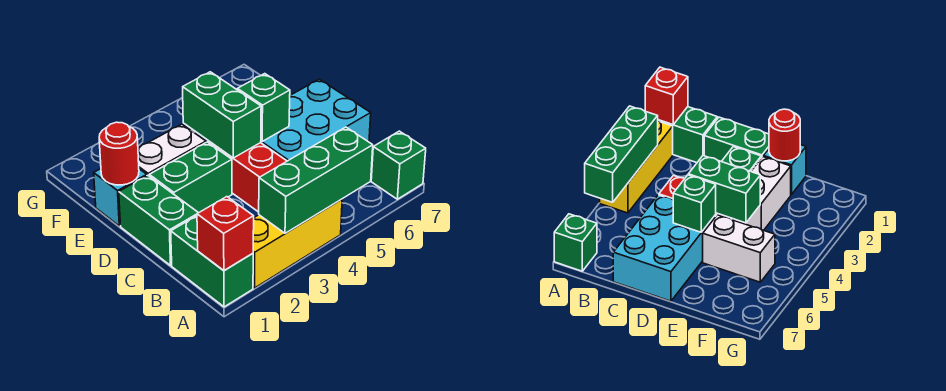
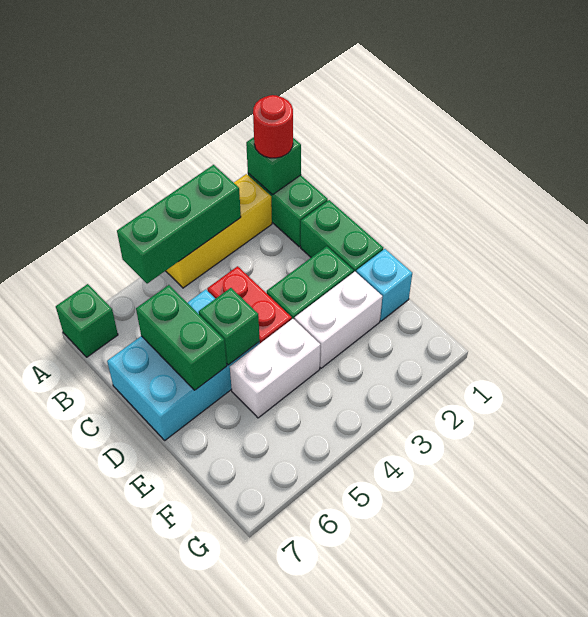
red brick A1 level 2 -> green brick A1 level 2
green brick D4:E4 level 2 -> green brick C6:D6 level 2
red round brick E1 level 2 -> red round brick A1 level 3
white brick E5:F5 level 1 -> white brick E4:E5 level 1

